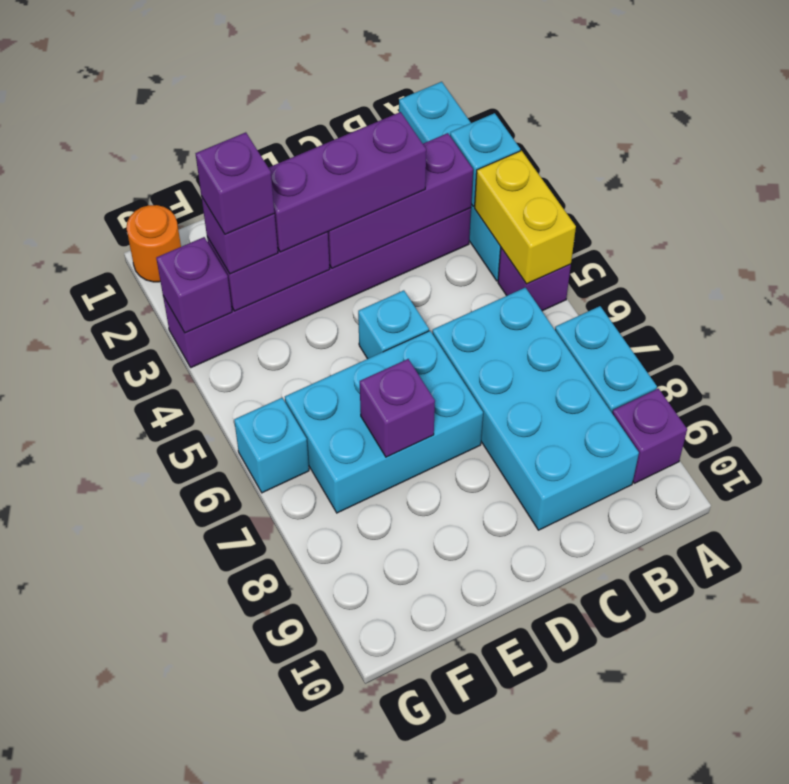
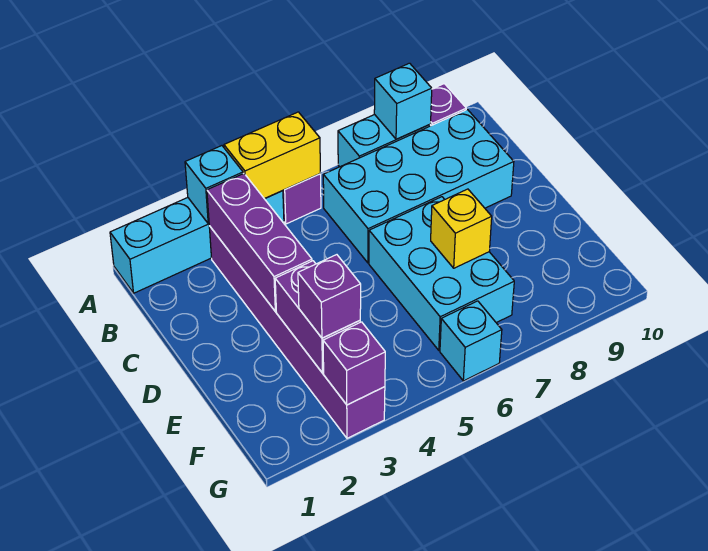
purple brick C3:E3 level 3 -> none
cyan brick D5 level 1 -> cyan brick A8 level 2
purple brick E7 level 2 -> yellow brick E7 level 2
purple brick F3 level 4 -> none
orange round brick G1 level 1 -> none

